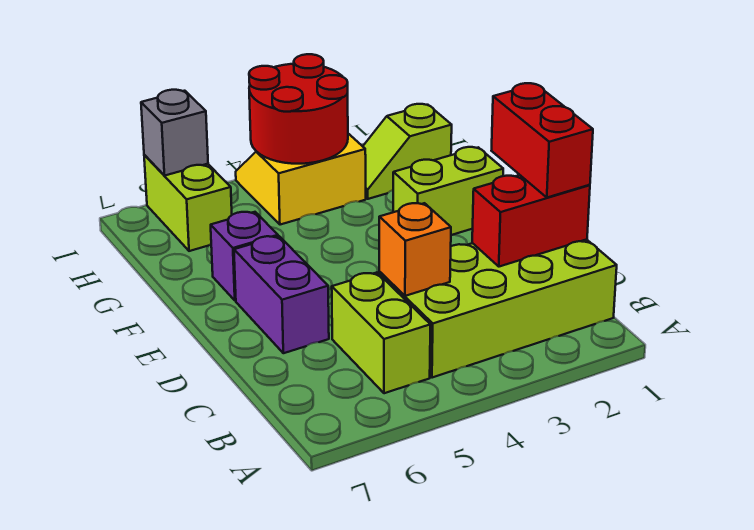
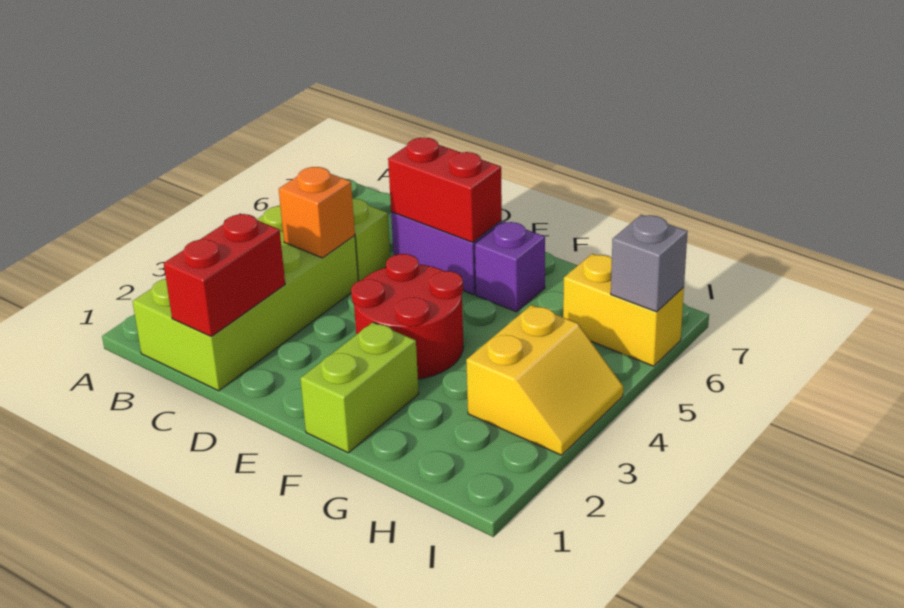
red brick C1:D1 level 3 -> red brick D6:E6 level 2
lime slope H1:H2 level 1 top 1 -> none
red round brick H3:I4 level 2 -> red round brick E3:F4 level 1
lime brick H6:I6 level 1 -> yellow brick H6:I6 level 1

